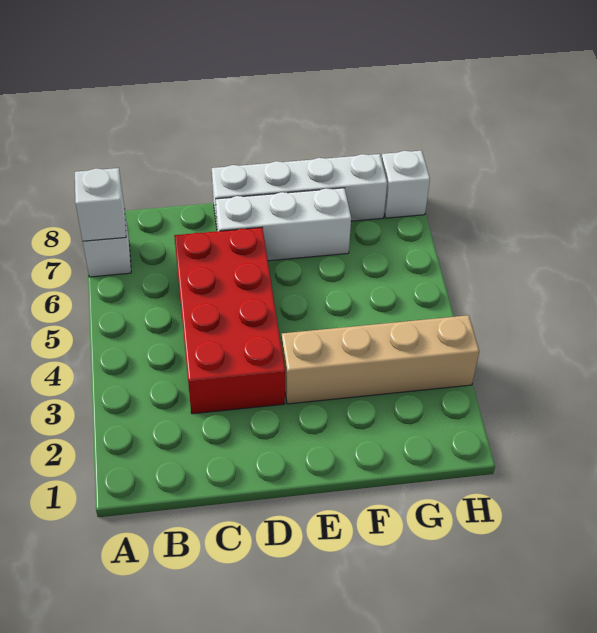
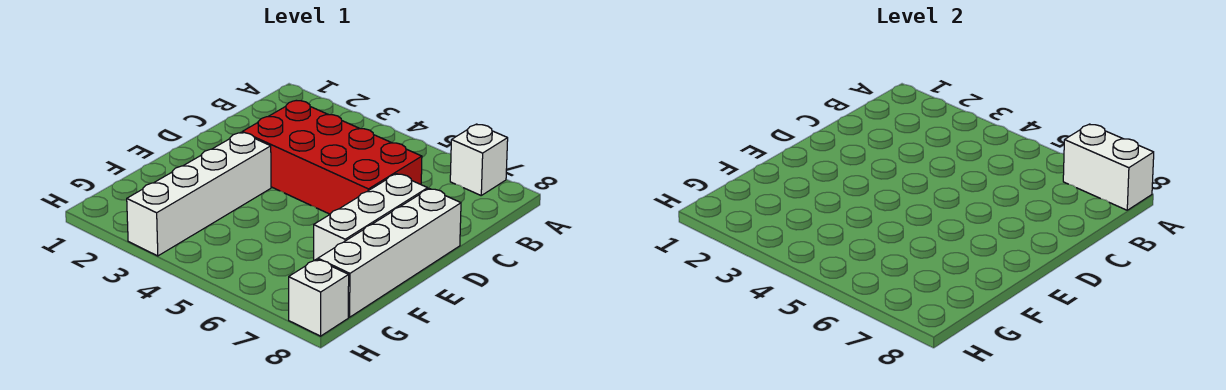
white brick A7 level 2 -> white brick A7:A8 level 2
tan brick E3:H3 level 1 -> white brick E3:H3 level 1

